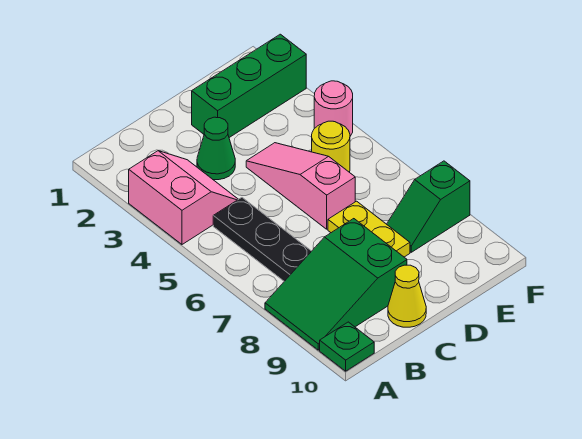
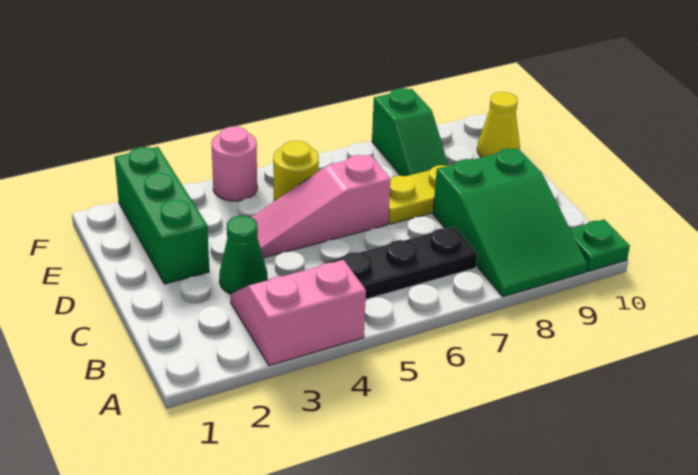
yellow cone C10 level 1 -> yellow cone E10 level 1

